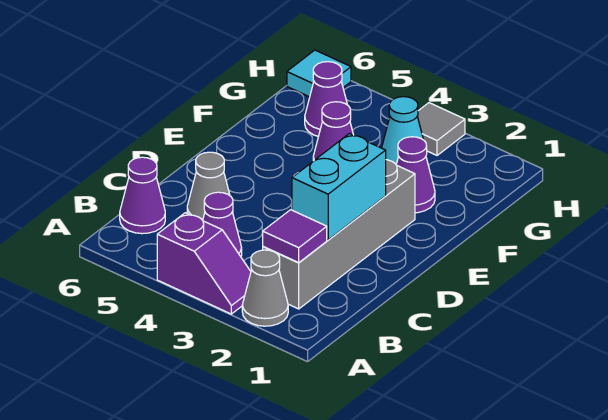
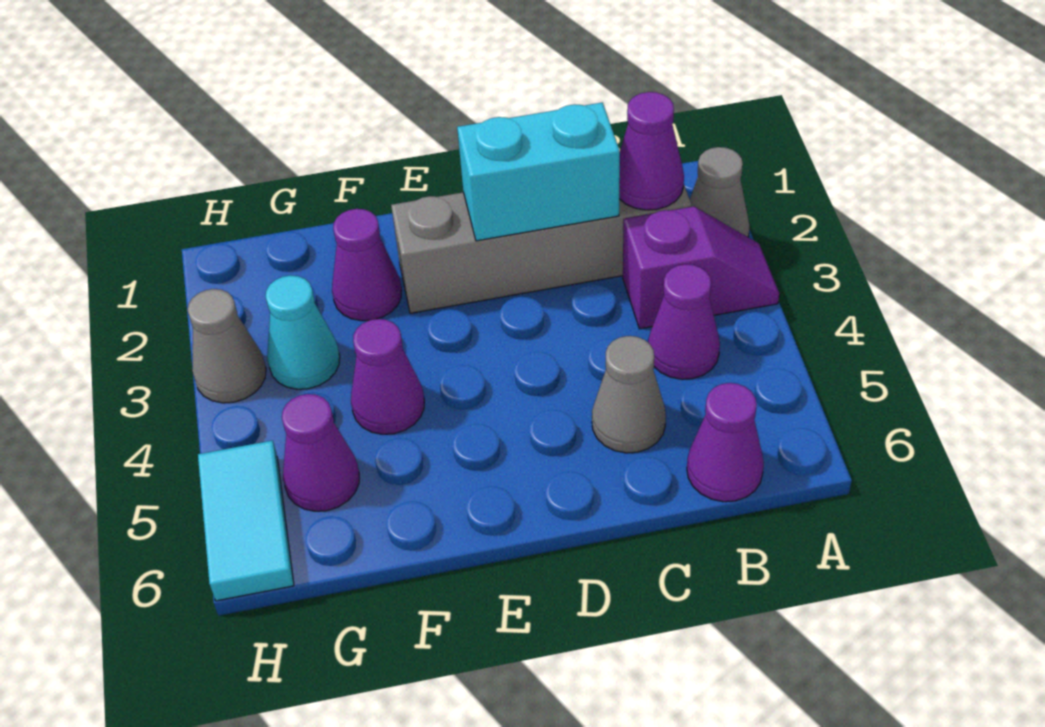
purple slope A3:A4 level 1 top 4 -> purple slope A3:B3 level 1 top B
purple tile B2 level 2 -> purple cone B2 level 2
grey tile H3 level 1 -> grey cone H3 level 1
cyan tile H6 level 1 -> cyan tile H5:H6 level 1

